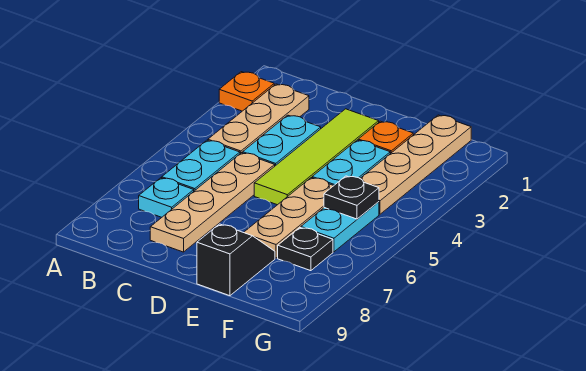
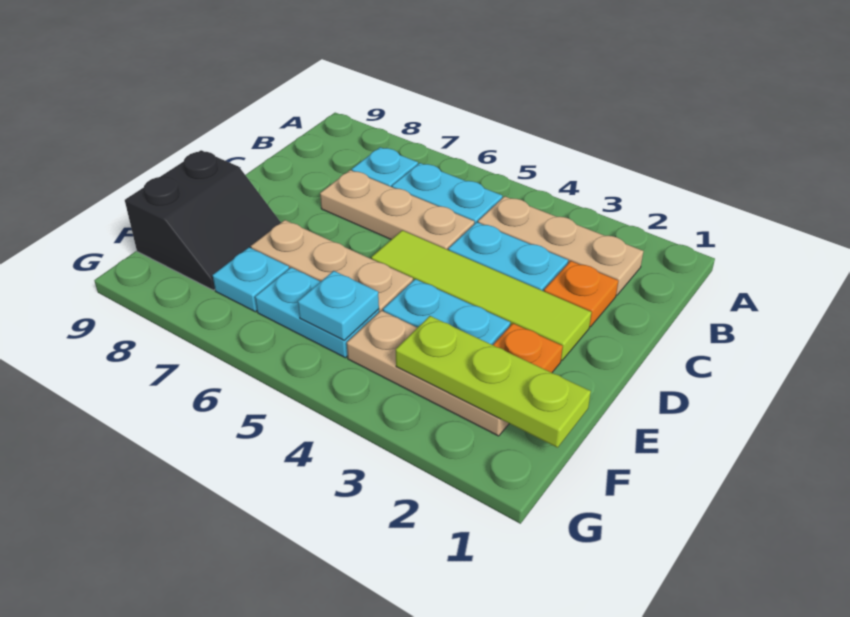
orange plate A2 level 1 -> orange plate C2 level 1
tan plate C5:C8 level 1 -> tan plate C5:C7 level 1
black slope E8:E9 level 1 top 9 -> black slope E8:F9 level 1 top 9
tan plate F1:F4 level 1 -> tan plate F2:F4 level 1
none -> lime plate F1:F3 level 2
black plate F5 level 2 -> cyan plate F5 level 2
black plate F7 level 1 -> cyan plate F7 level 1

